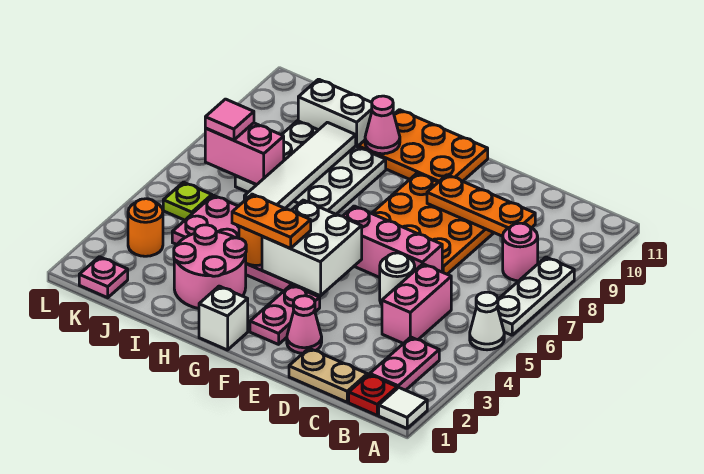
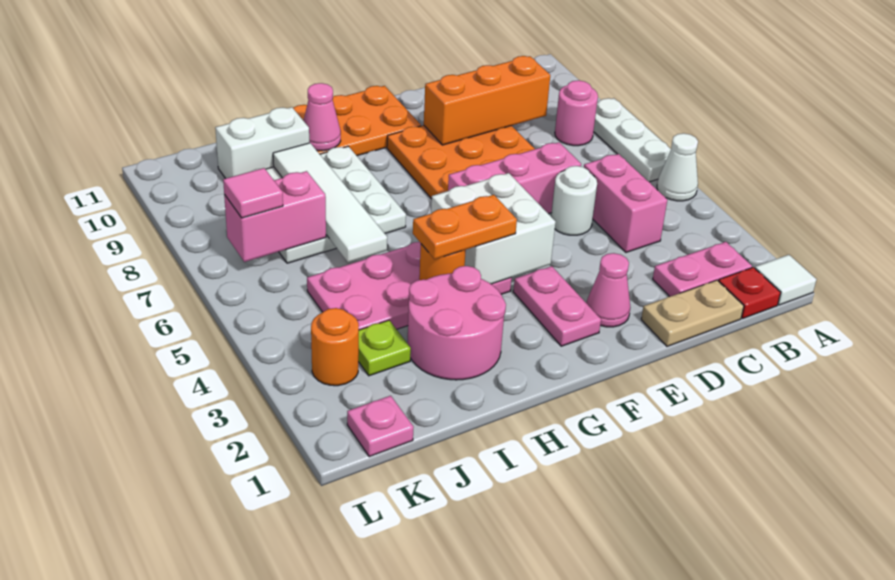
pink plate B2:B3 level 1 -> pink plate B2:C2 level 1
orange plate C9:E9 level 2 -> orange brick C9:E9 level 2
white brick G1 level 1 -> none
lime plate K5 level 1 -> lime plate J3 level 1

